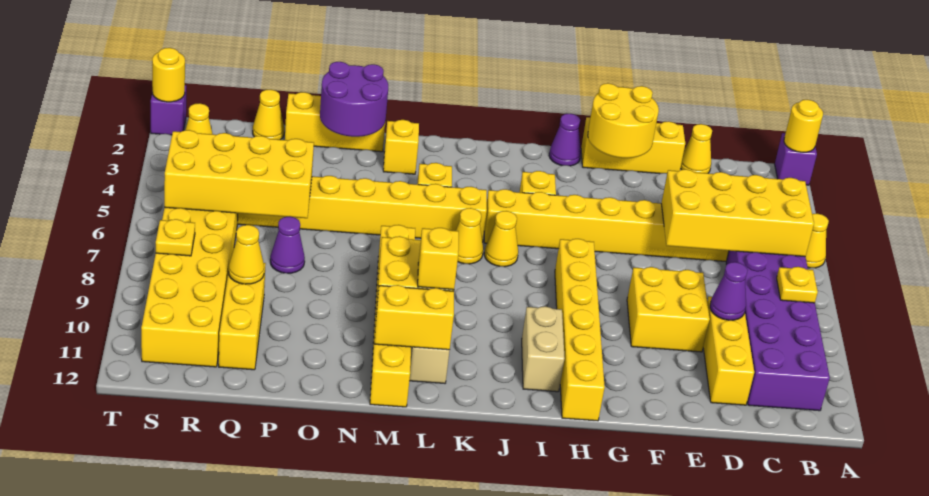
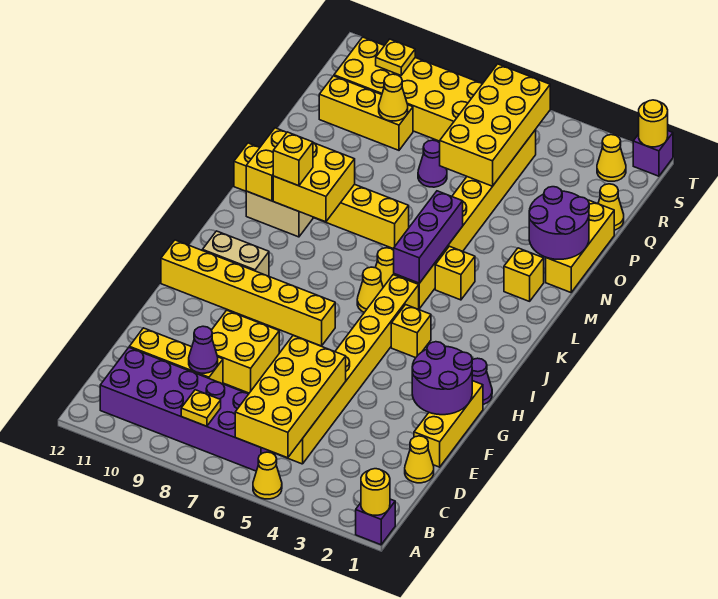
yellow round brick F1:G2 level 2 -> purple round brick F1:G2 level 2
none -> purple brick K5:M5 level 2
yellow plate S8 level 2 -> yellow plate S10 level 2

